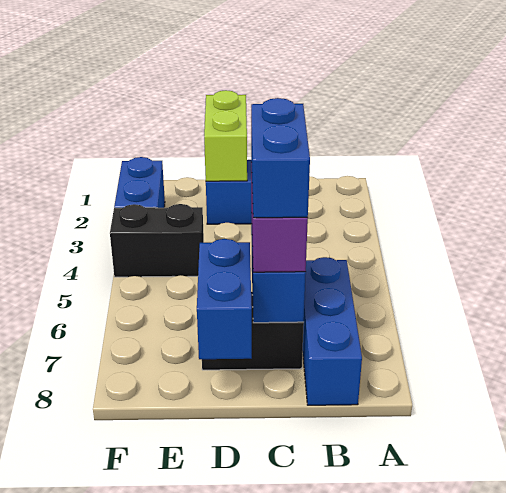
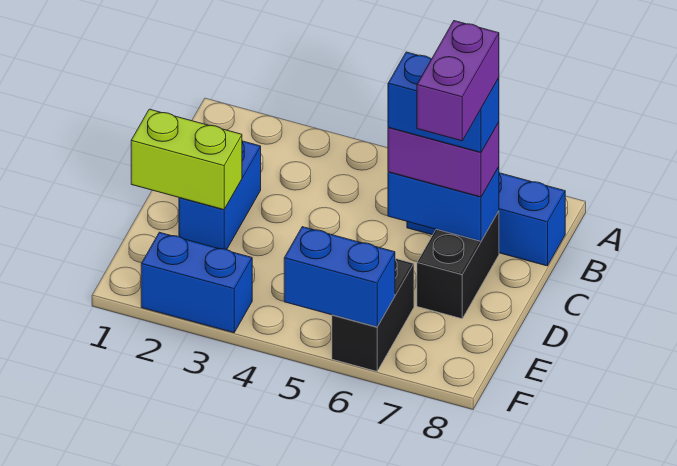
none -> purple brick C7:D7 level 5
blue brick D7:D8 level 2 -> blue brick F5:F6 level 2
black brick E4:F4 level 1 -> black brick E6:F6 level 1

